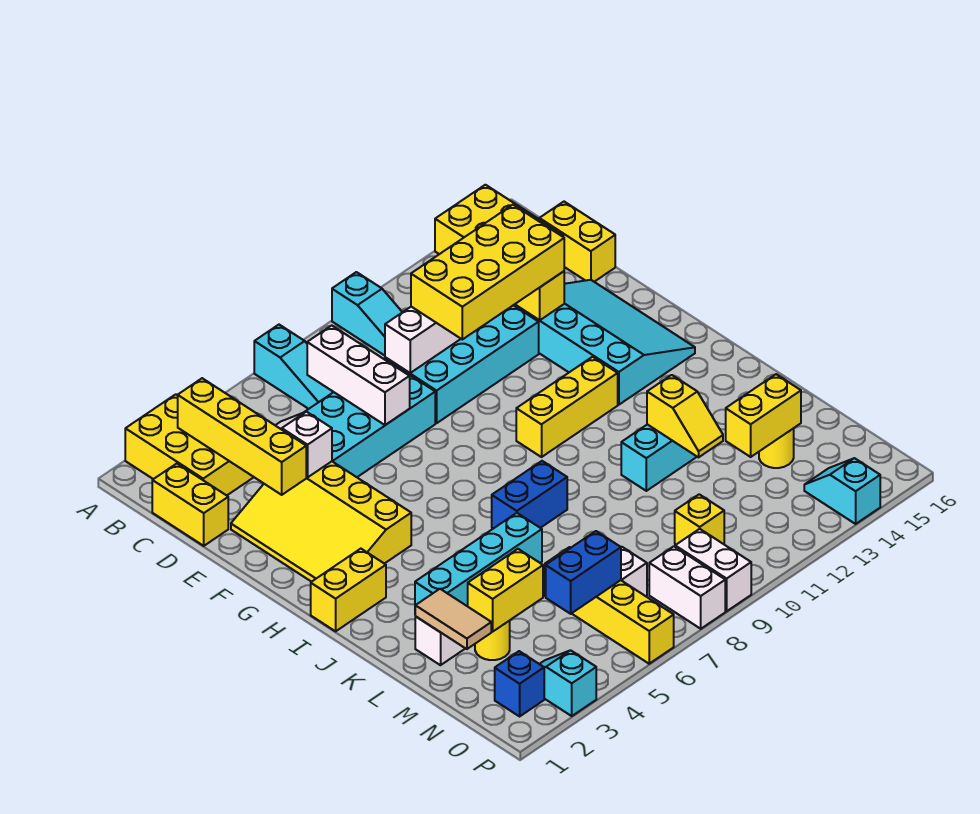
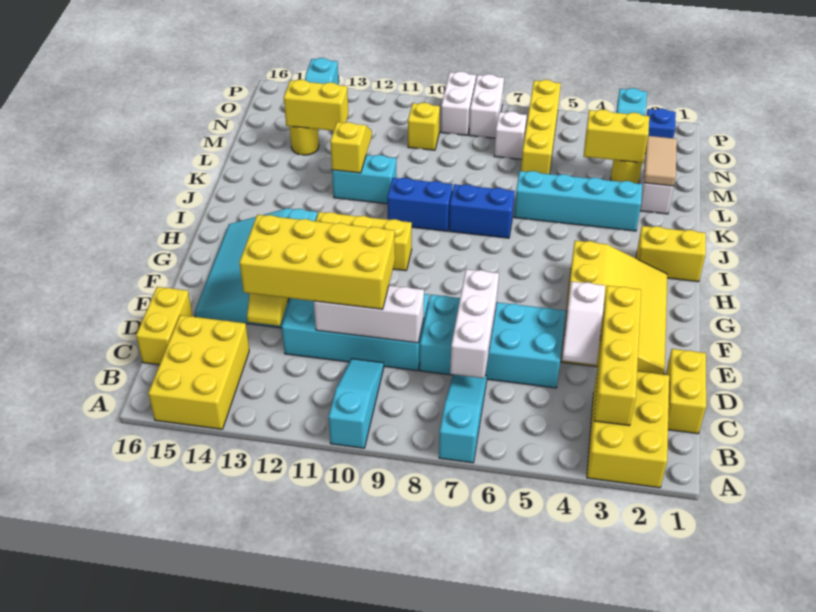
blue brick N5:N6 level 2 -> blue brick J9:J10 level 1

